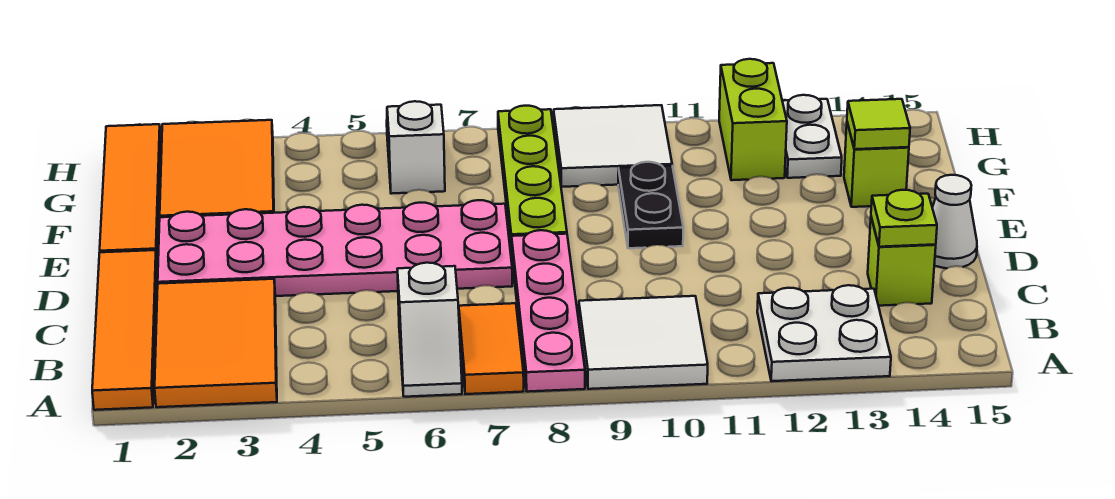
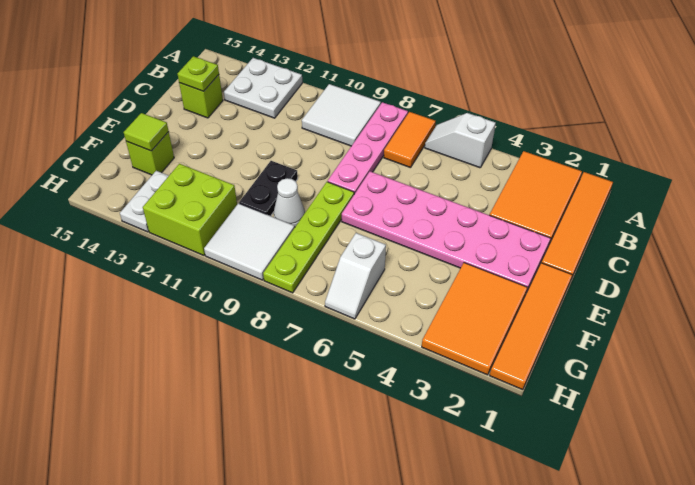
white slope A6:B6 level 1 top B -> white slope A5:A6 level 1 top 5
white cone D15 level 1 -> white cone F9 level 1
lime brick G12:H12 level 1 -> lime brick G11:H12 level 1

